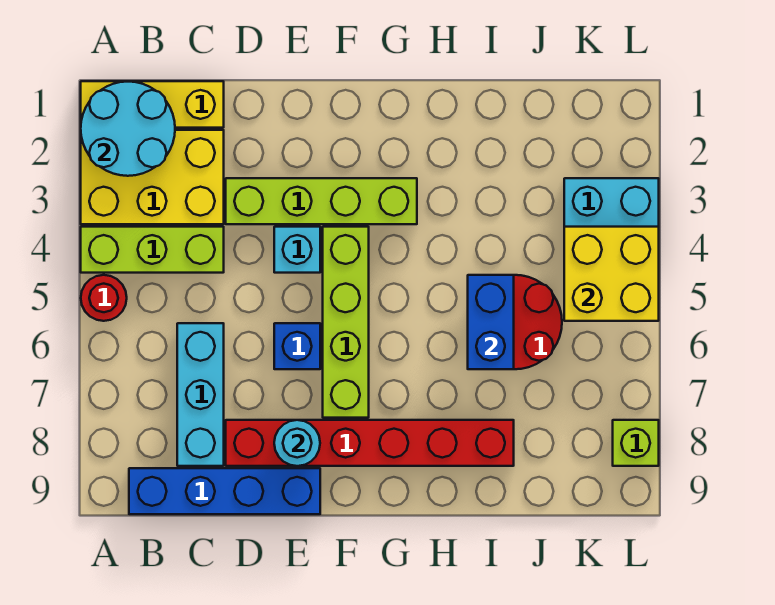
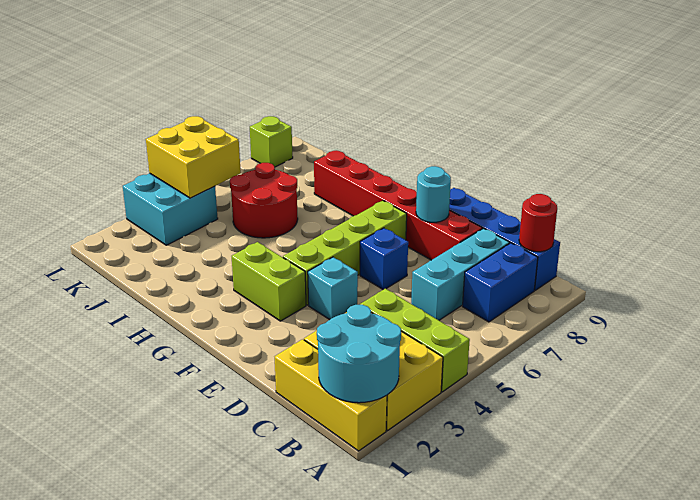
red round brick A5 level 1 -> red round brick B9 level 2
lime brick D3:G3 level 1 -> lime brick F3:G3 level 1
blue brick I5:I6 level 2 -> blue brick B7:B8 level 1

